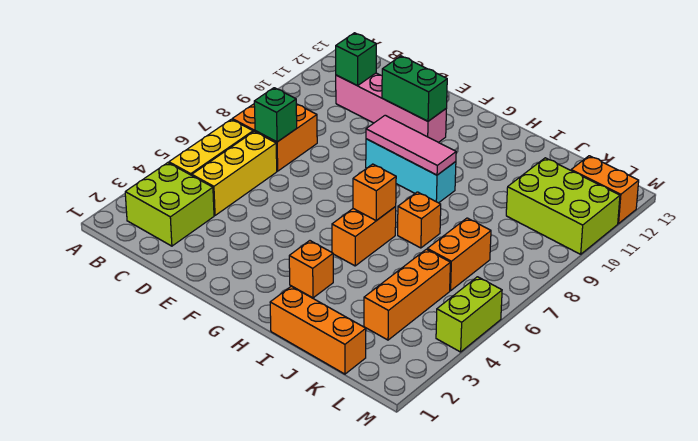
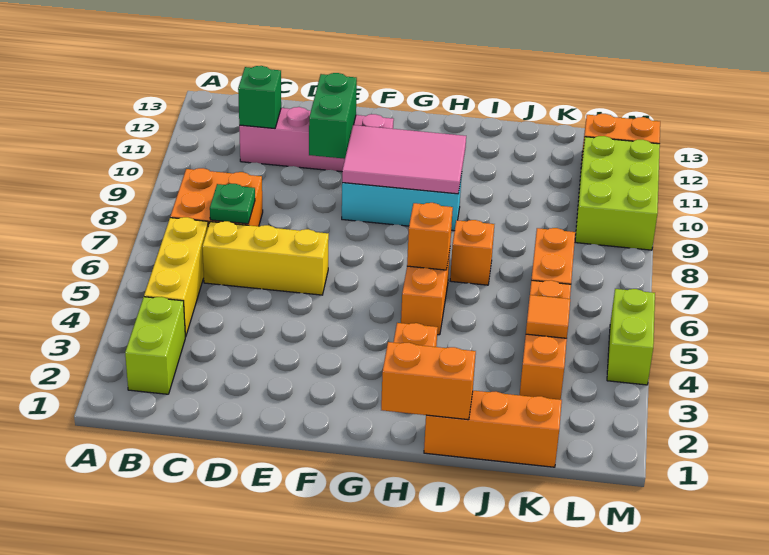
lime brick B2:C3 level 1 -> lime brick B2:B3 level 1
yellow brick C4:C6 level 1 -> yellow brick C6:E6 level 1
green brick C7 level 2 -> green plate C7 level 2
green brick E11:F11 level 2 -> green brick E10:E11 level 2
pink tile F9:H9 level 2 -> pink tile F9:H10 level 2
none -> orange brick H1:I1 level 2
none -> orange tile K4 level 2
lime brick K10:M11 level 1 -> lime brick L9:M11 level 1

